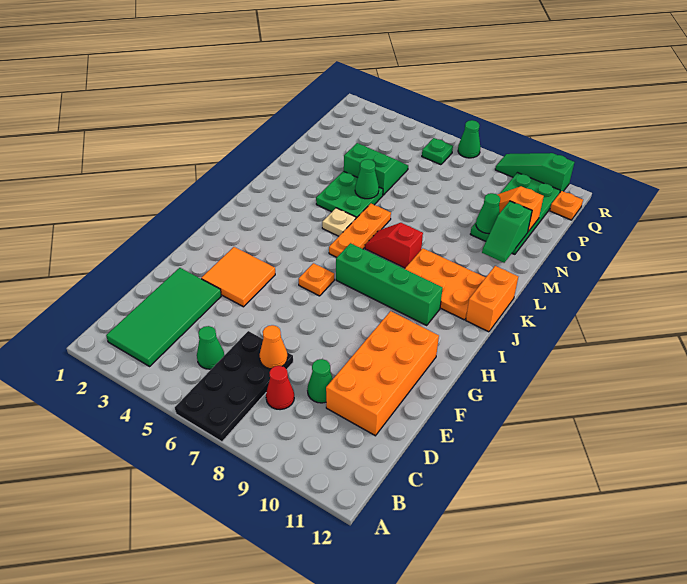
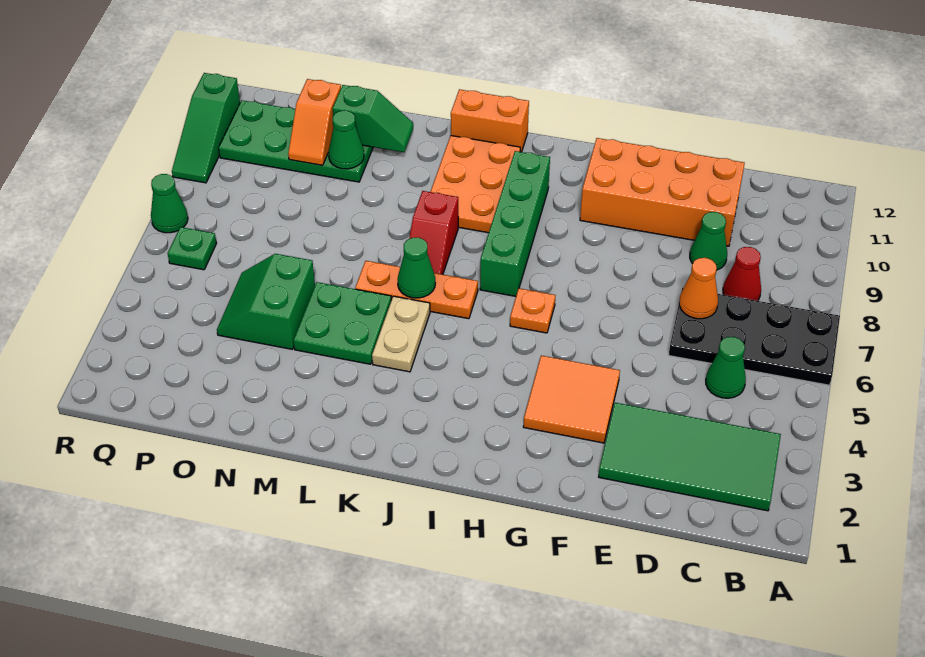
tan plate K5 level 1 -> tan plate K4:K5 level 1
green cone M5 level 2 -> green cone K6 level 2
orange plate Q12 level 1 -> none

